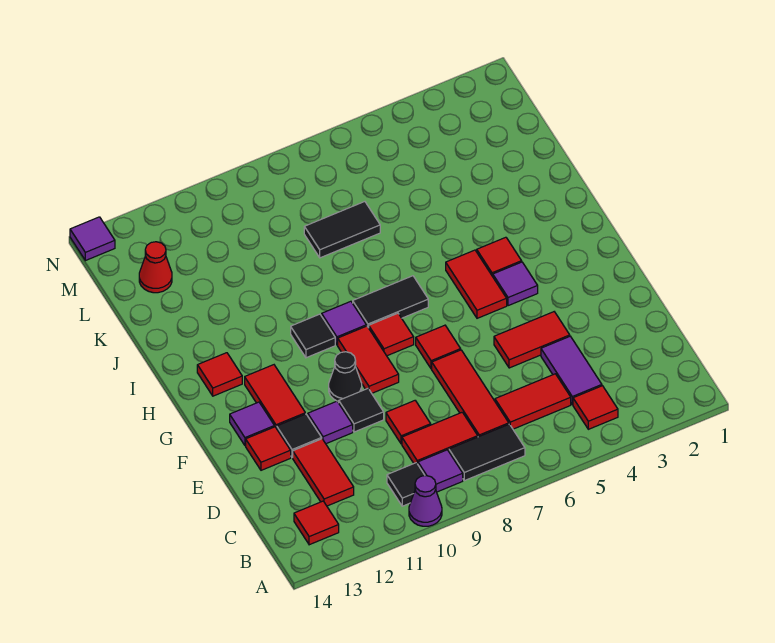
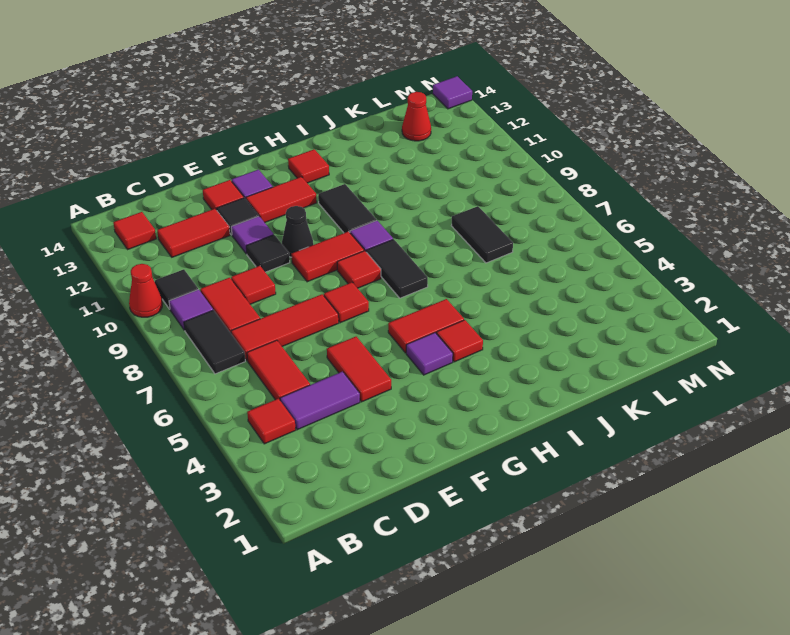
purple cone A10 level 1 -> red cone A10 level 1
black tile H10 level 1 -> black tile H10:H11 level 1

